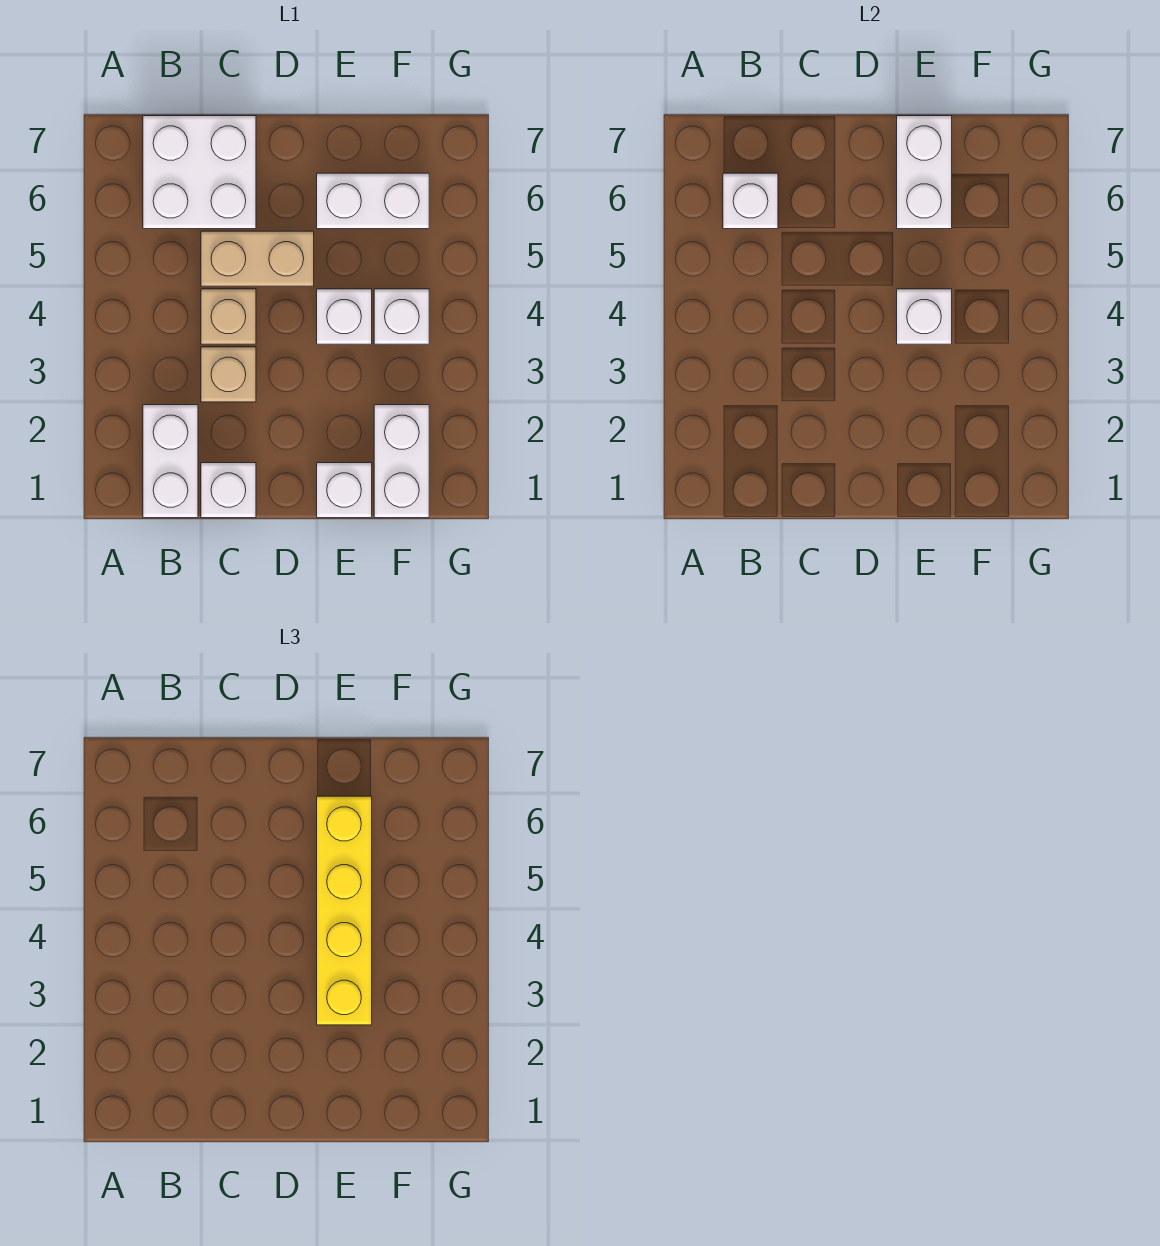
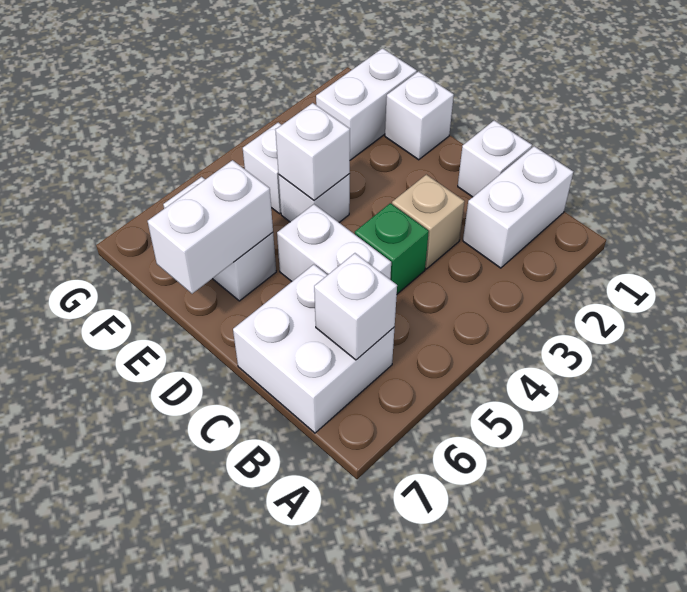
tan brick C4 level 1 -> green brick C4 level 1
tan brick C5:D5 level 1 -> white brick C5:D5 level 1
yellow brick E3:E6 level 3 -> none

